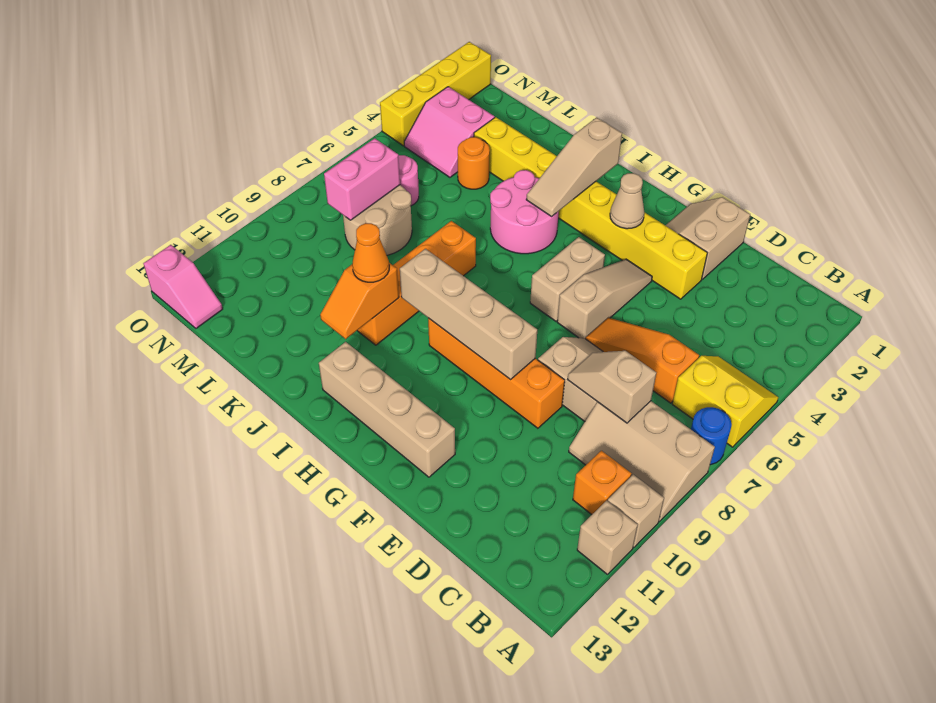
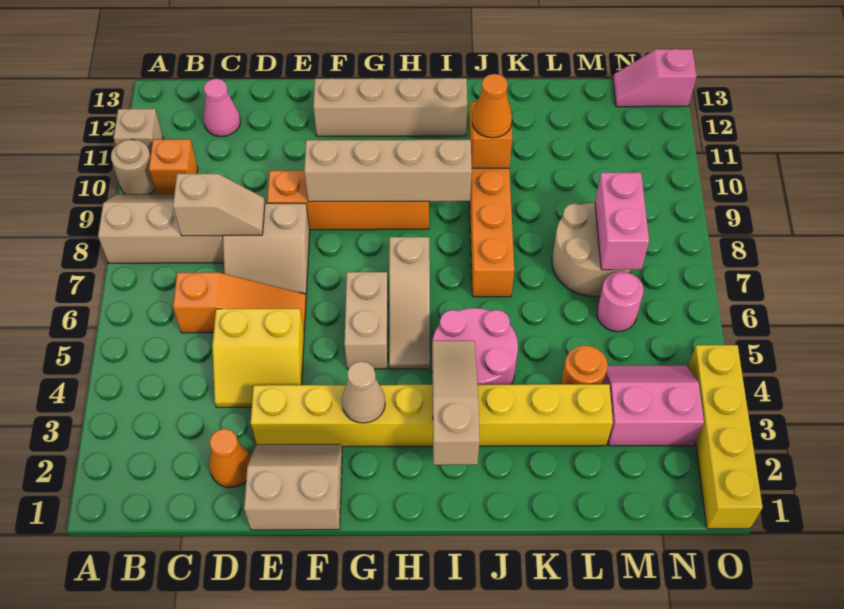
yellow slope A5:B6 level 1 top 6 -> yellow slope D4:E5 level 1 top 5
blue round brick A7 level 1 -> none
tan brick A10 level 1 -> tan round brick A10 level 1
none -> pink cone C12 level 1
none -> orange cone D2 level 1
tan slope E1:F2 level 1 top E -> tan slope E1:F2 level 1 top 1
tan slope F4:F6 level 1 top 6 -> tan slope H5:H7 level 1 top 7

